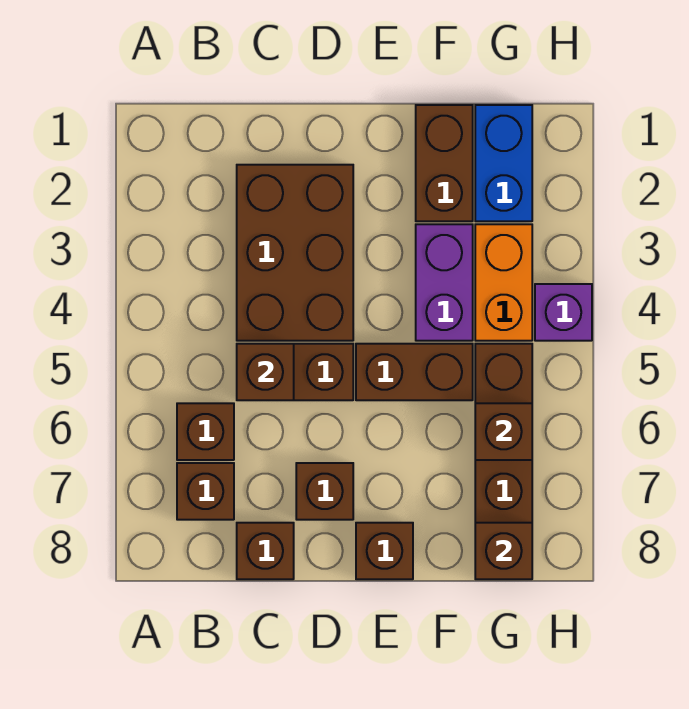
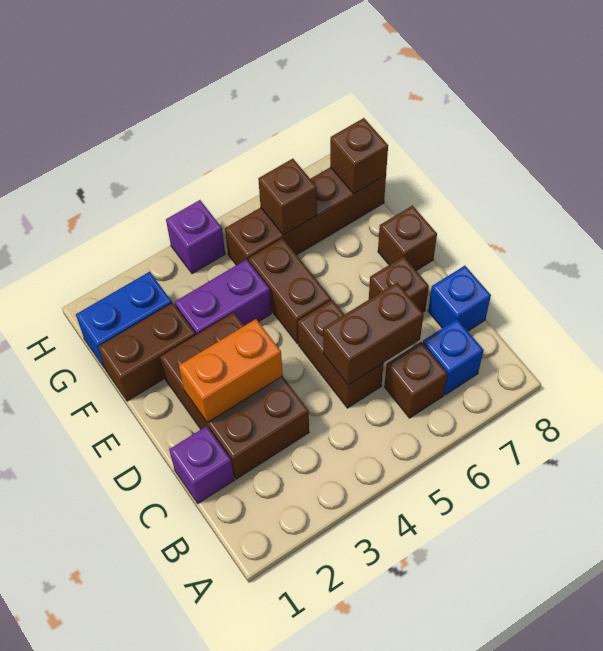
brown brick B7 level 1 -> blue brick B7 level 1
none -> purple brick C1 level 1
brown brick C2:D4 level 1 -> brown brick C2:E3 level 1
brown brick C5 level 2 -> brown brick C5:C6 level 2
brown brick C8 level 1 -> blue brick C8 level 1
orange brick G3:G4 level 1 -> orange brick D2:D3 level 2

